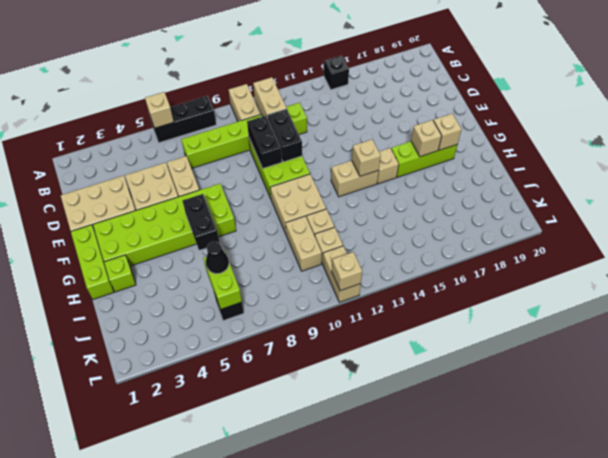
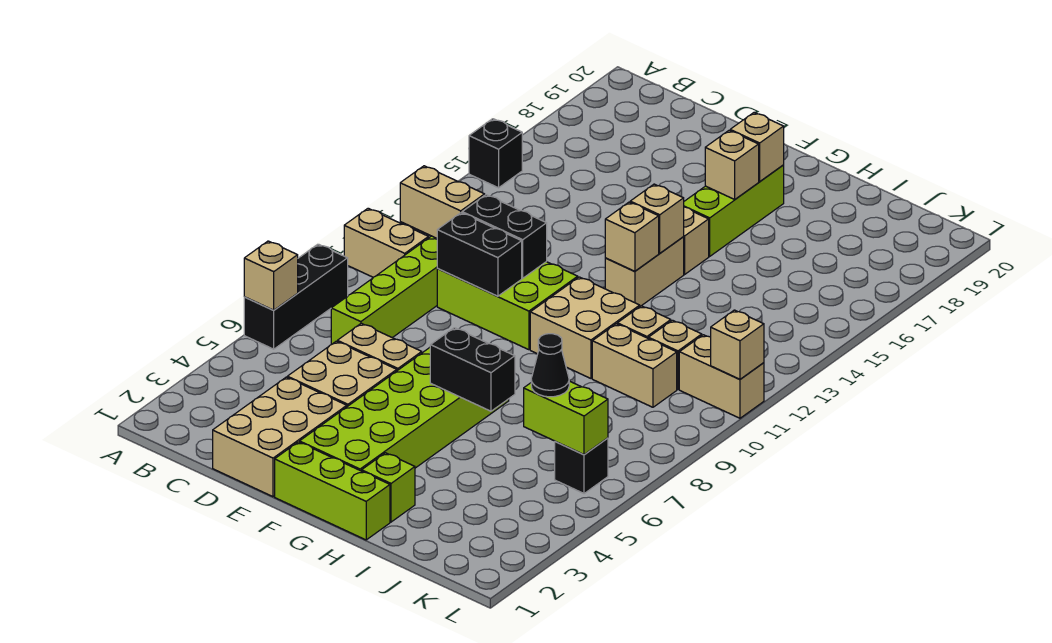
none -> tan brick G13 level 2

